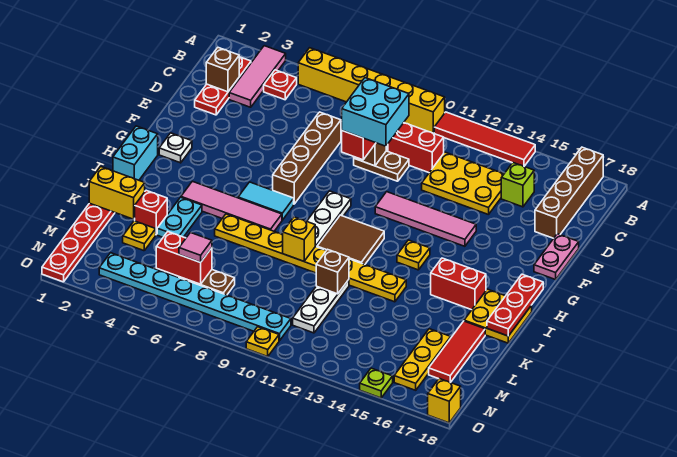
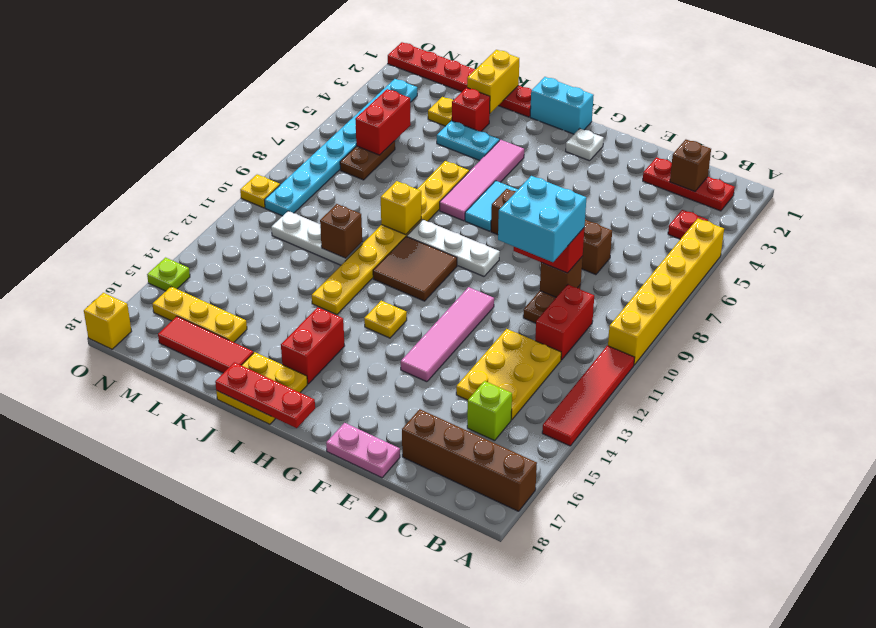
pink tile A3:C3 level 1 -> none
pink tile M6 level 3 -> none

